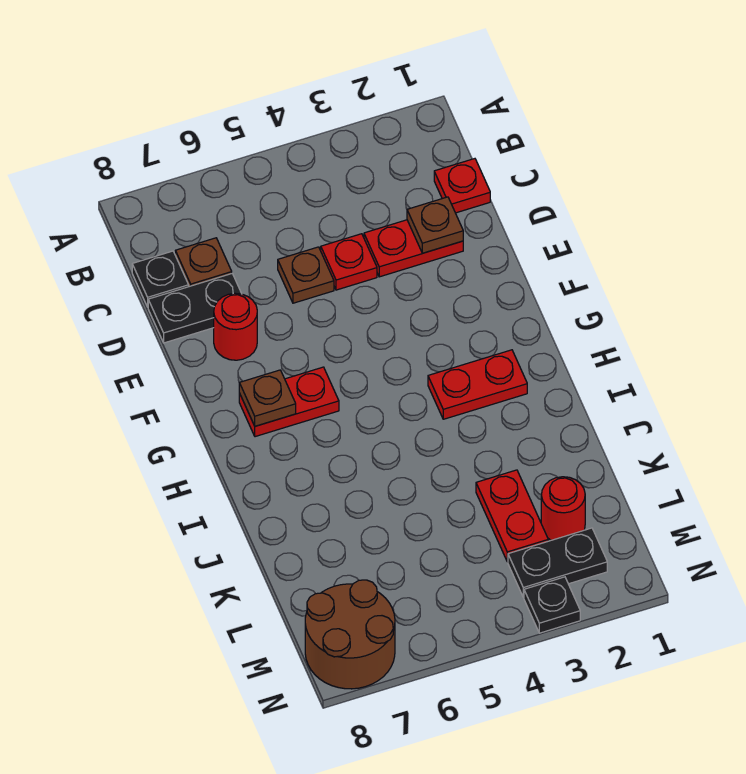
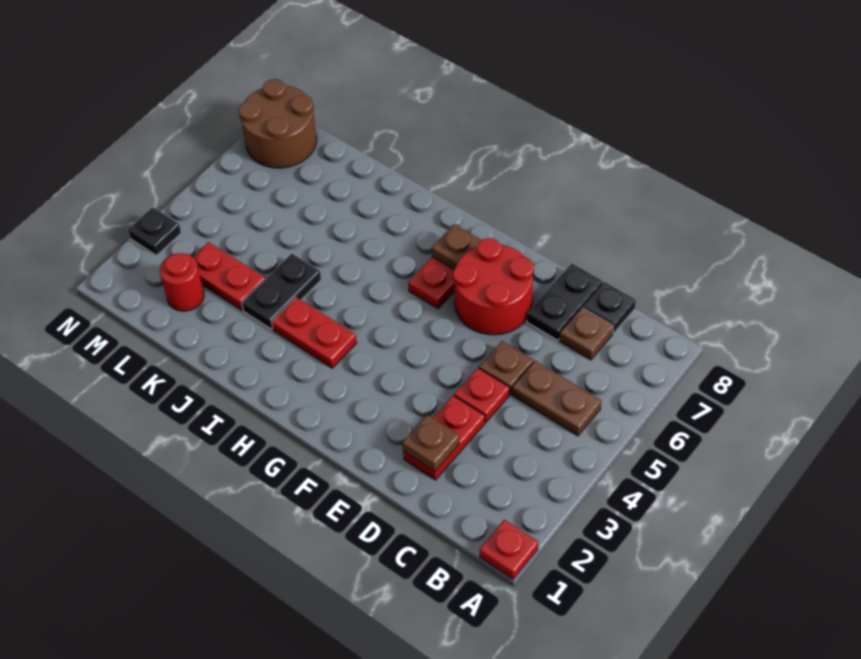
none -> brown plate B5:C5 level 1
red plate C1 level 1 -> red plate A1 level 1
red round brick E7 level 1 -> red round brick E6:F7 level 1
red plate H2:H3 level 1 -> red plate H3:I3 level 1
black plate M2:M3 level 1 -> black plate J3:J4 level 1

